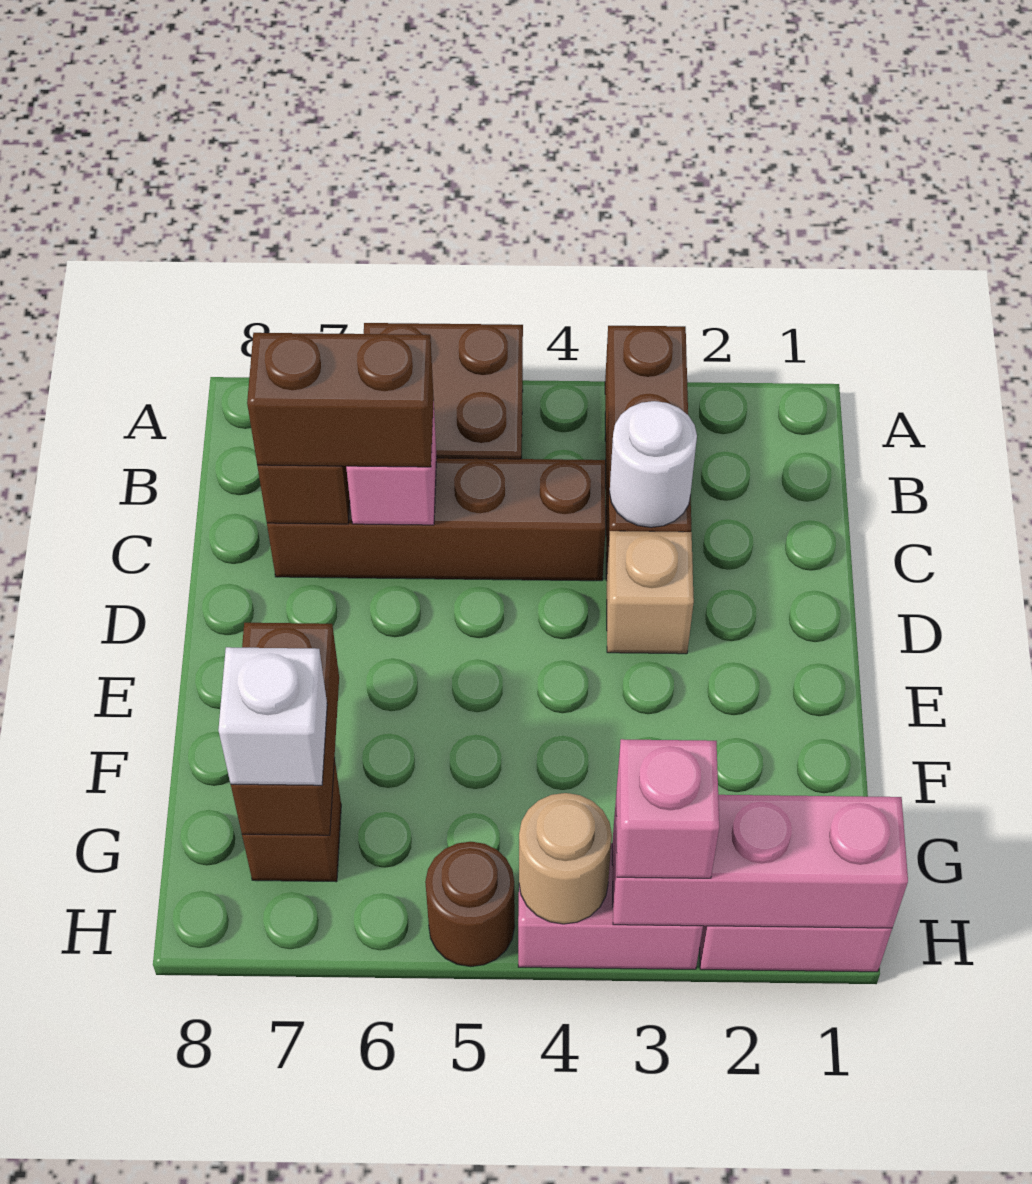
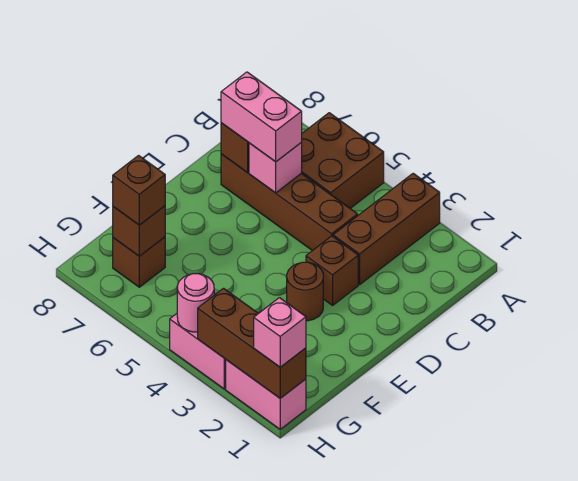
white round brick C3 level 2 -> none
brown brick C6:C7 level 3 -> pink brick C6:C7 level 3
tan brick D3 level 1 -> brown brick D3 level 1
brown brick F7:G7 level 2 -> brown brick G7 level 2
white brick G7 level 3 -> brown brick G7 level 3
pink brick H1:H3 level 2 -> brown brick H1:H3 level 2
pink brick H3 level 3 -> pink brick H1 level 3
tan round brick H4 level 2 -> pink round brick H4 level 2
brown round brick H5 level 1 -> brown round brick E3 level 1

